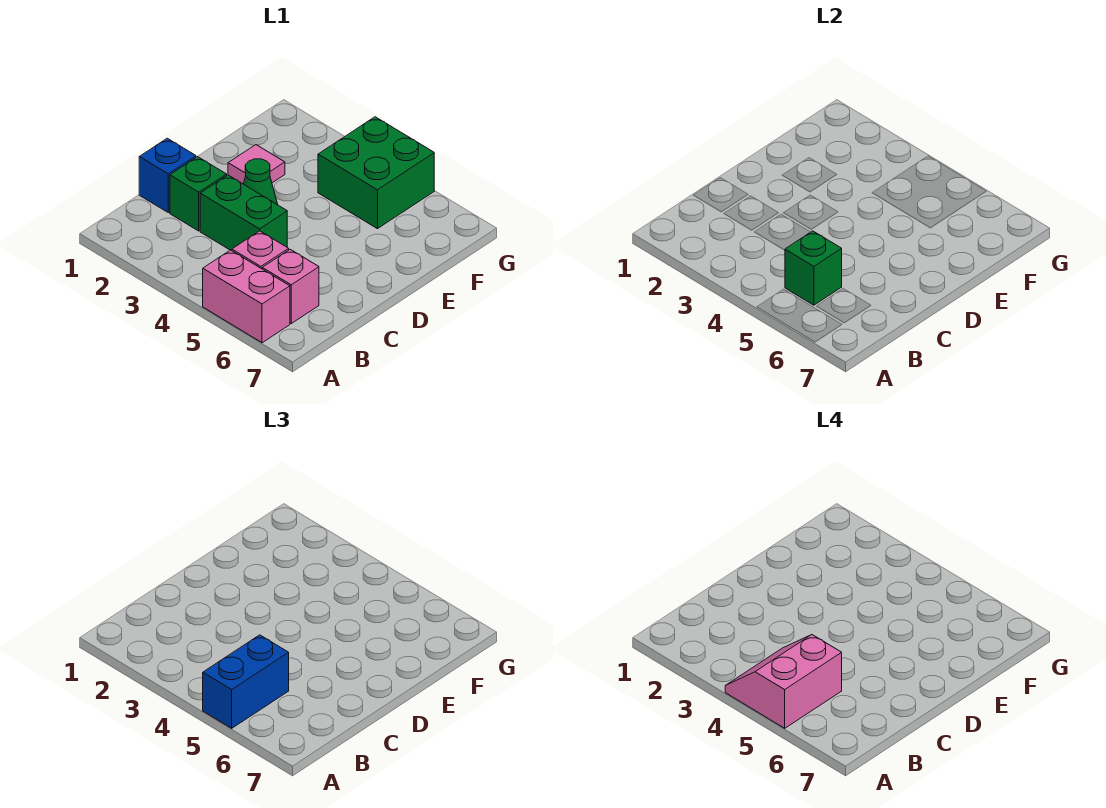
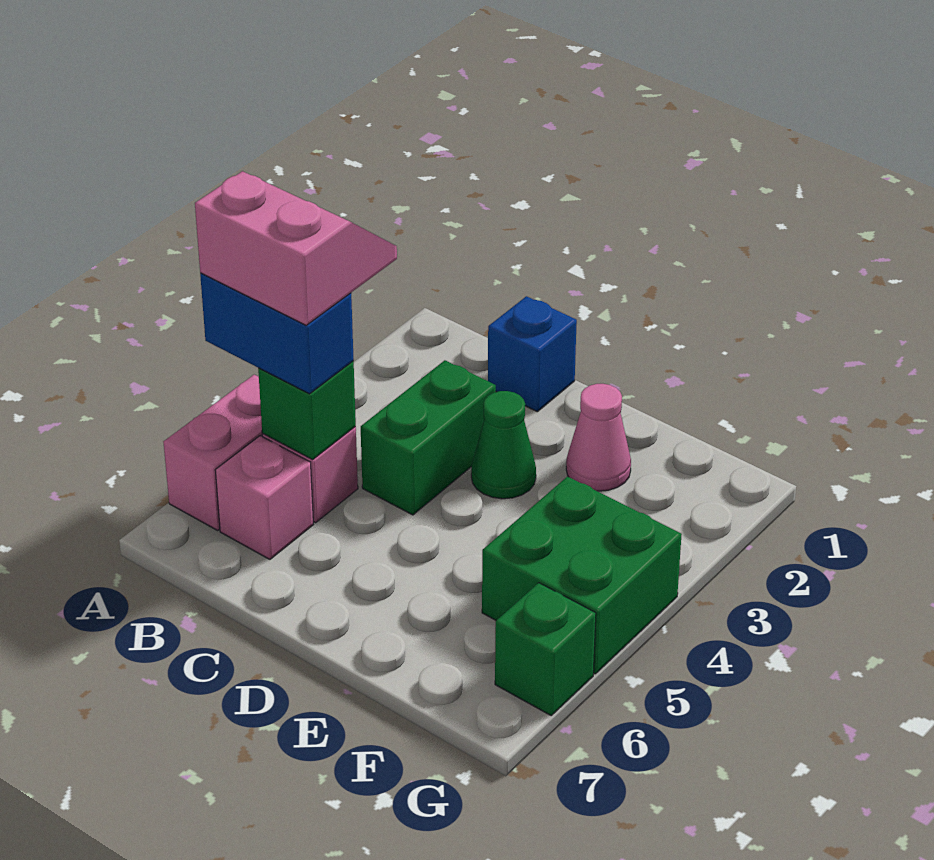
green brick C2 level 1 -> green brick G6 level 1
pink tile E2 level 1 -> pink cone E2 level 1

